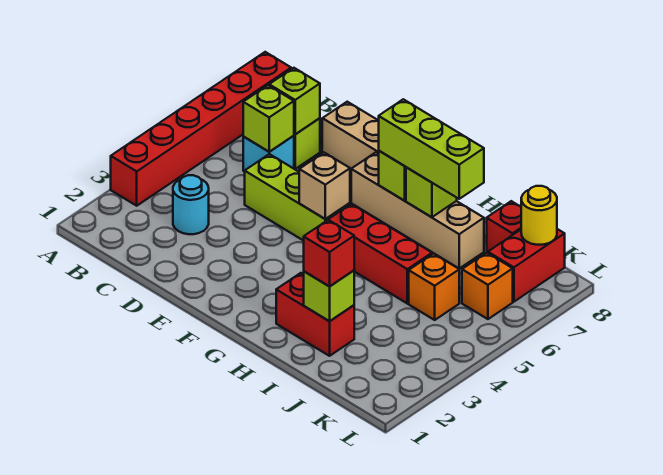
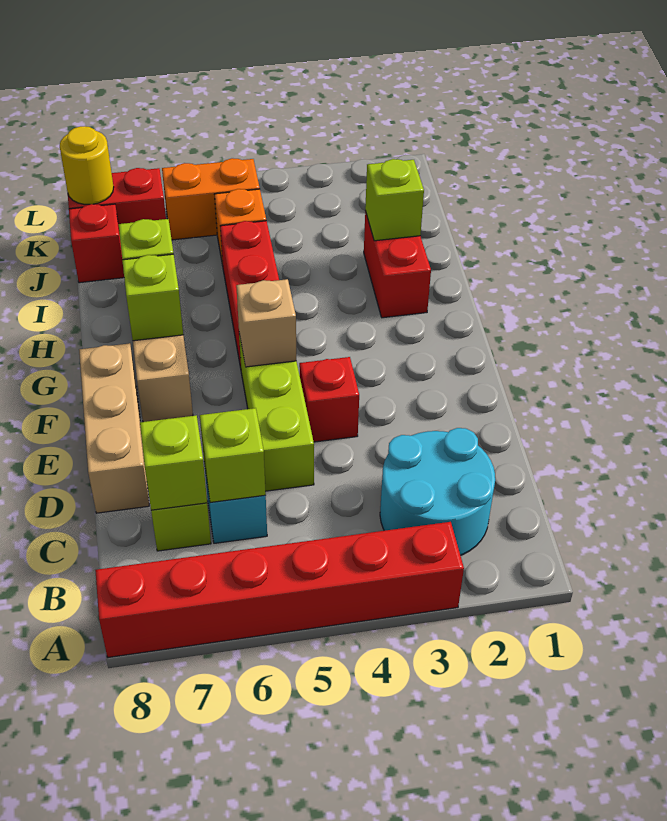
cyan round brick C3 level 1 -> cyan round brick B2:C3 level 1
lime brick G7:I7 level 3 -> none
red brick I2 level 3 -> red brick E4 level 1
orange brick K6 level 1 -> orange brick K5:K6 level 1

